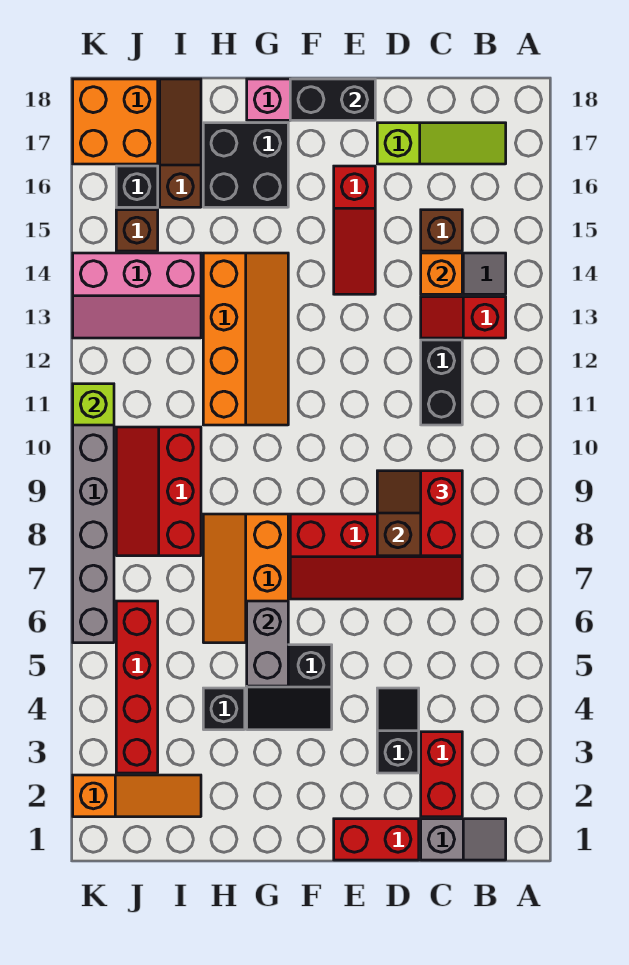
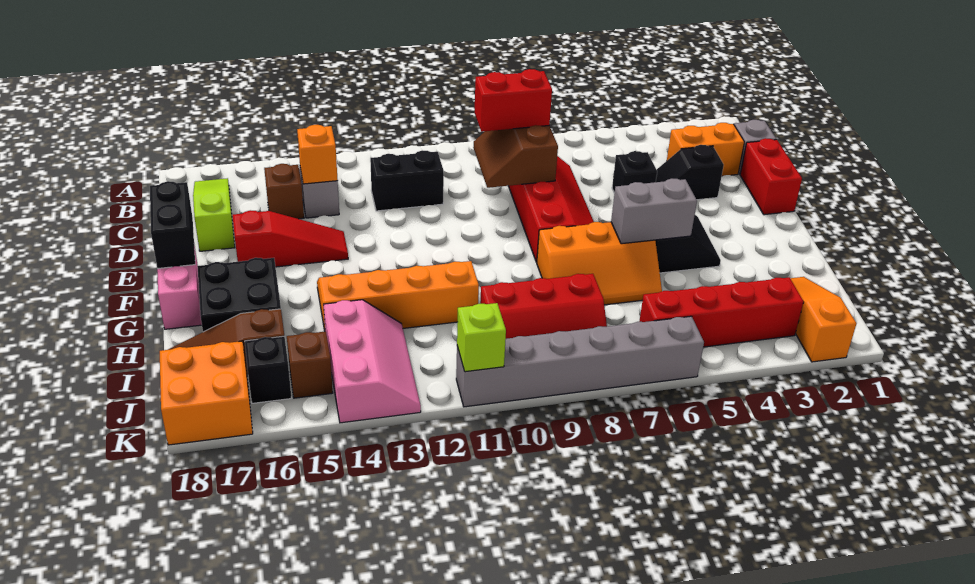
red slope B13:C13 level 1 top B -> none
red brick C2:C3 level 1 -> orange brick C2:C3 level 1
black brick H4 level 1 -> black brick D5 level 1

